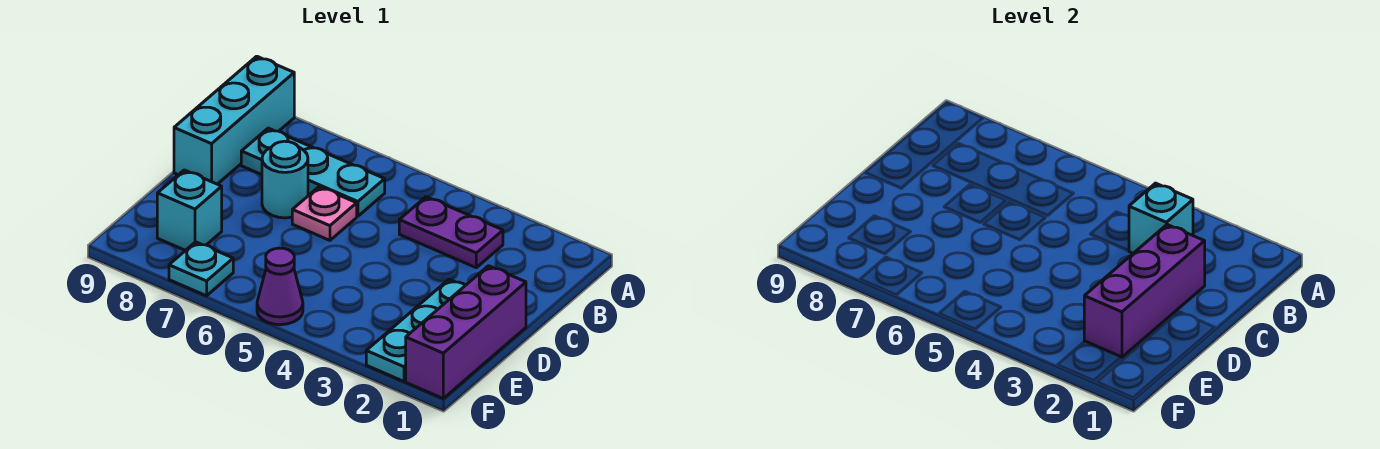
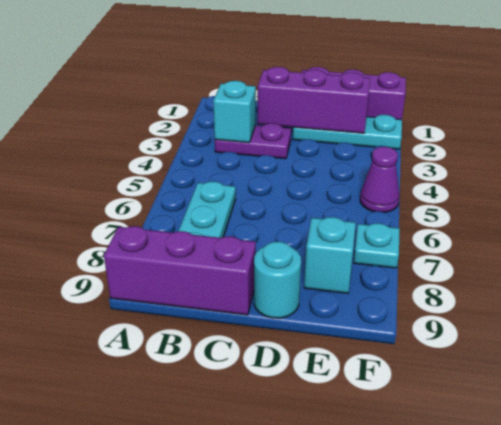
cyan brick A9:C9 level 1 -> purple brick A9:C9 level 1
purple plate B3:B4 level 1 -> purple plate B3:C3 level 1
pink plate C6 level 1 -> none
cyan round brick C7 level 1 -> cyan round brick D9 level 1

